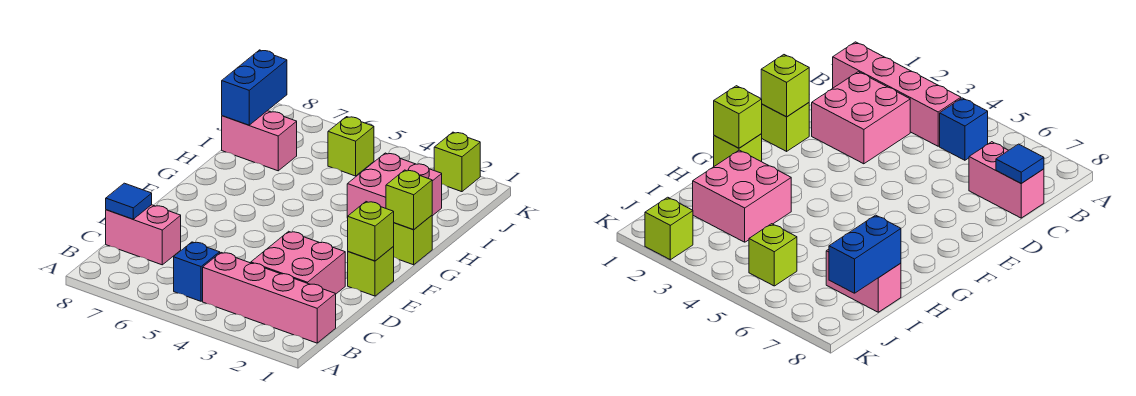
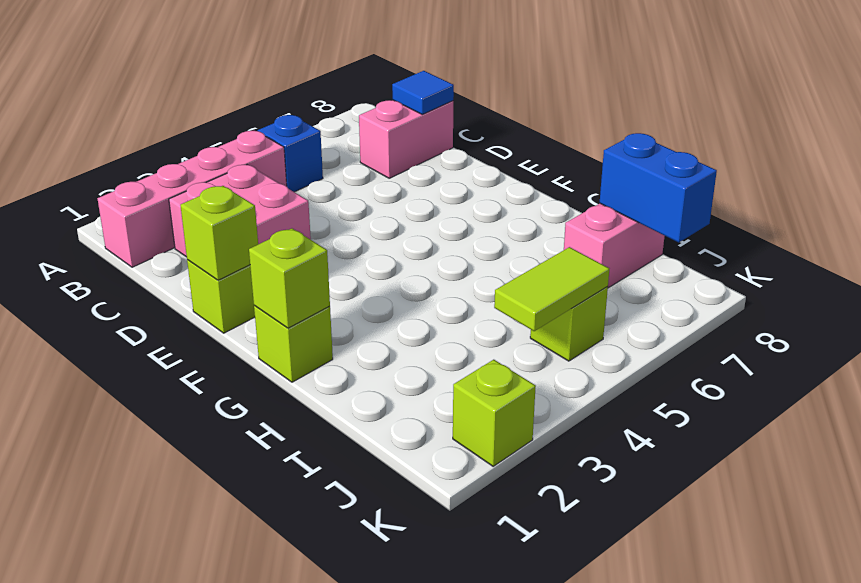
pink brick H2:I3 level 1 -> none
none -> lime tile J4:J5 level 2

